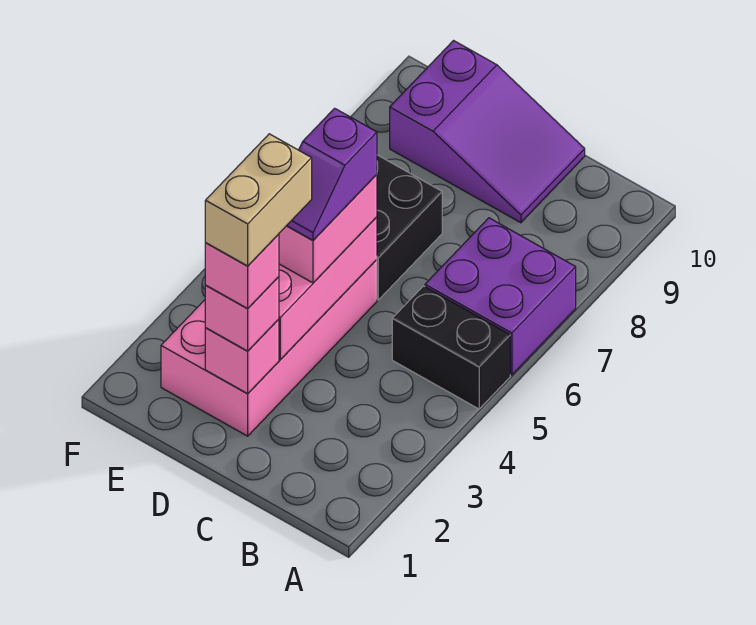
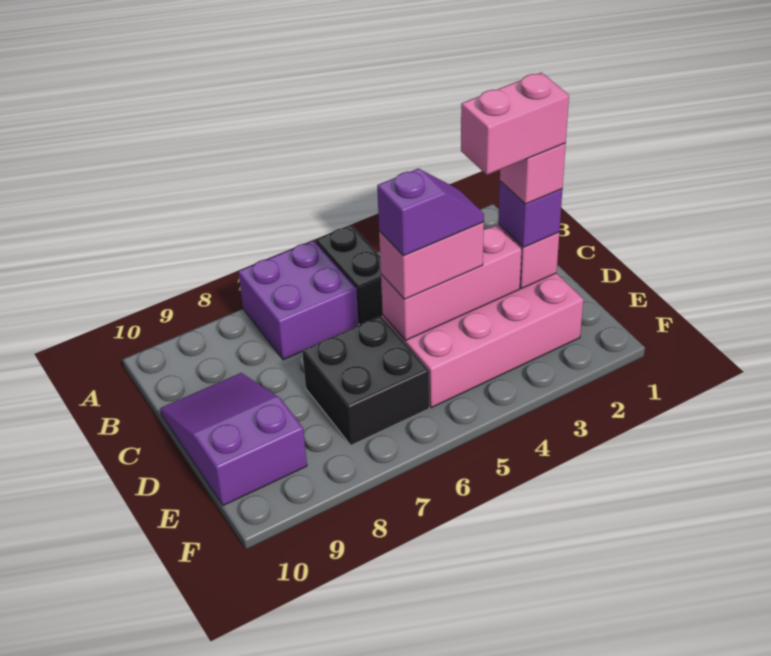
pink brick D2 level 3 -> purple brick D2 level 3
tan brick D2:D3 level 5 -> pink brick D2:D3 level 5

